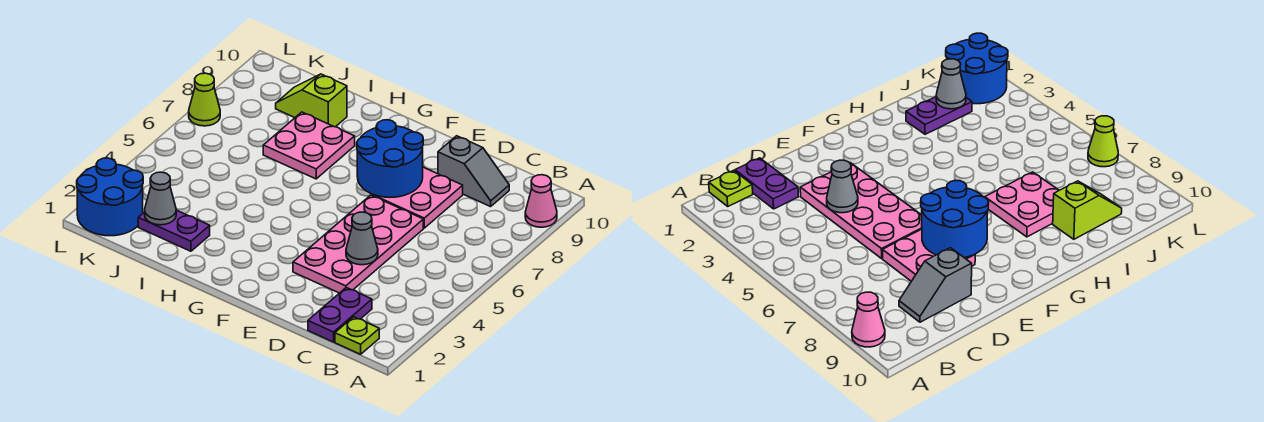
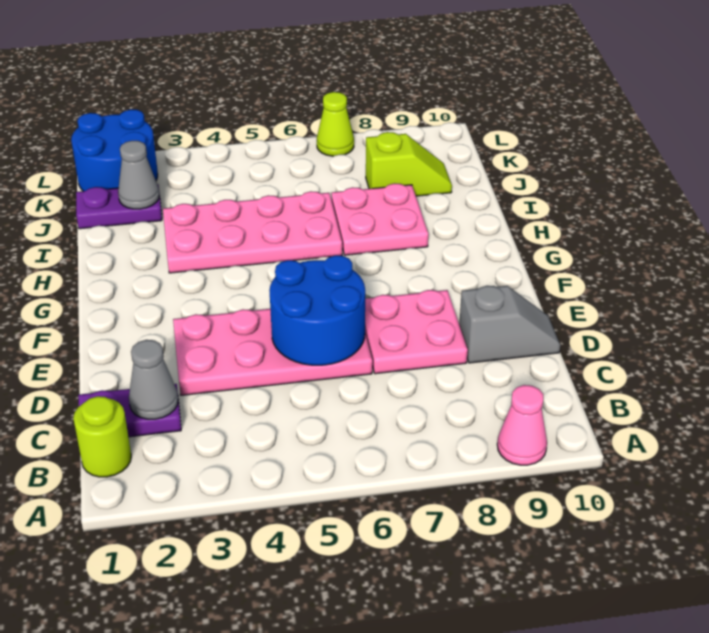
lime plate B1 level 1 -> lime round brick B1 level 1
grey slope C9:D9 level 1 top D -> grey slope D9:D10 level 1 top 9
grey cone D4 level 2 -> grey cone C2 level 2
blue round brick E7:F8 level 2 -> blue round brick D5:E6 level 2
none -> pink plate H3:I6 level 1
purple plate I2:J2 level 1 -> purple plate J1:J2 level 1
lime slope I9:J9 level 1 top I -> lime slope J8:J9 level 1 top 8

